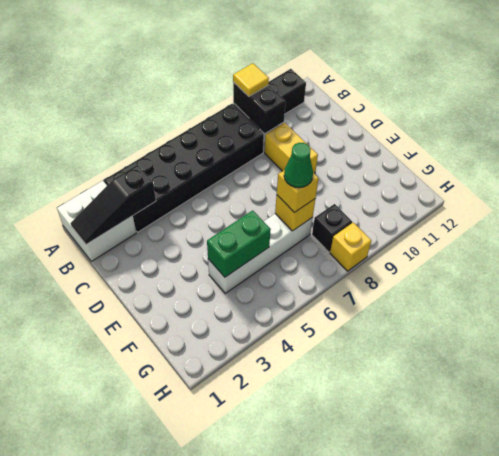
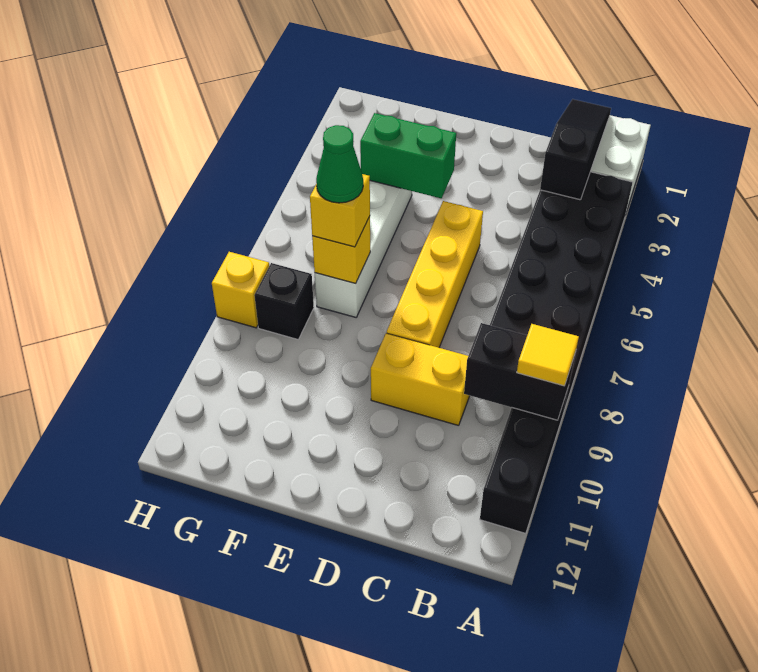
none -> yellow brick D5:D8 level 1
green brick F4:F5 level 2 -> green brick E4:F4 level 2

